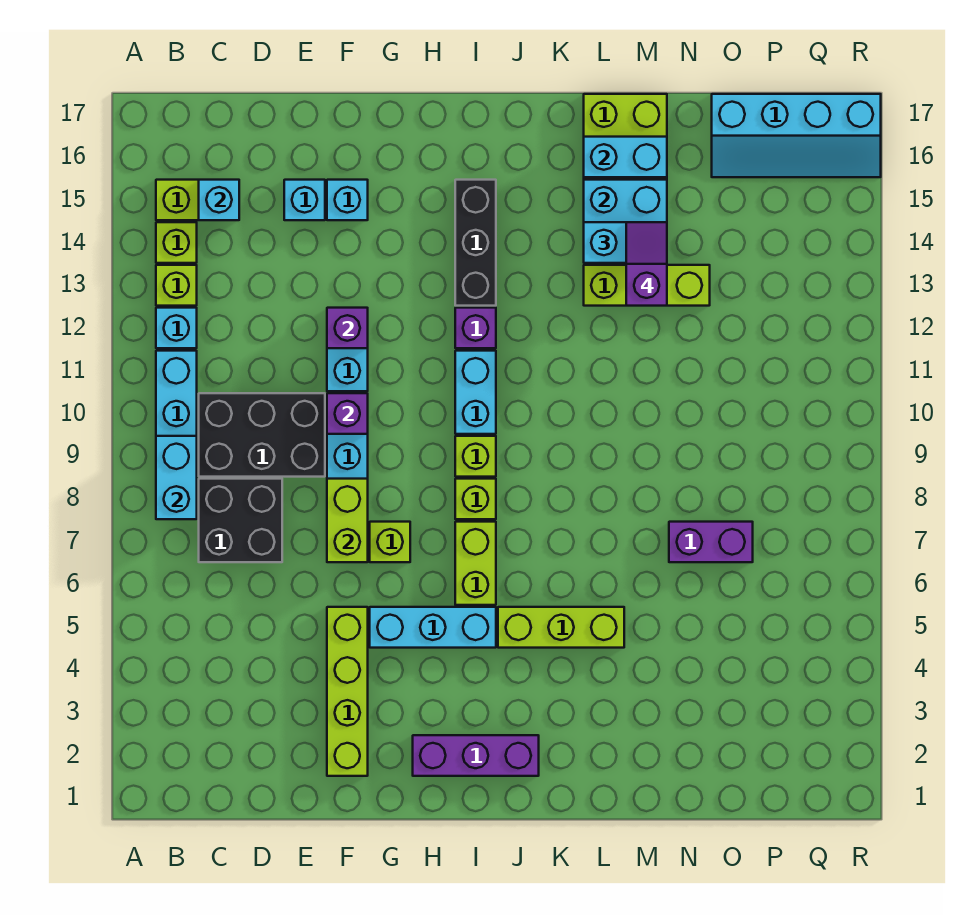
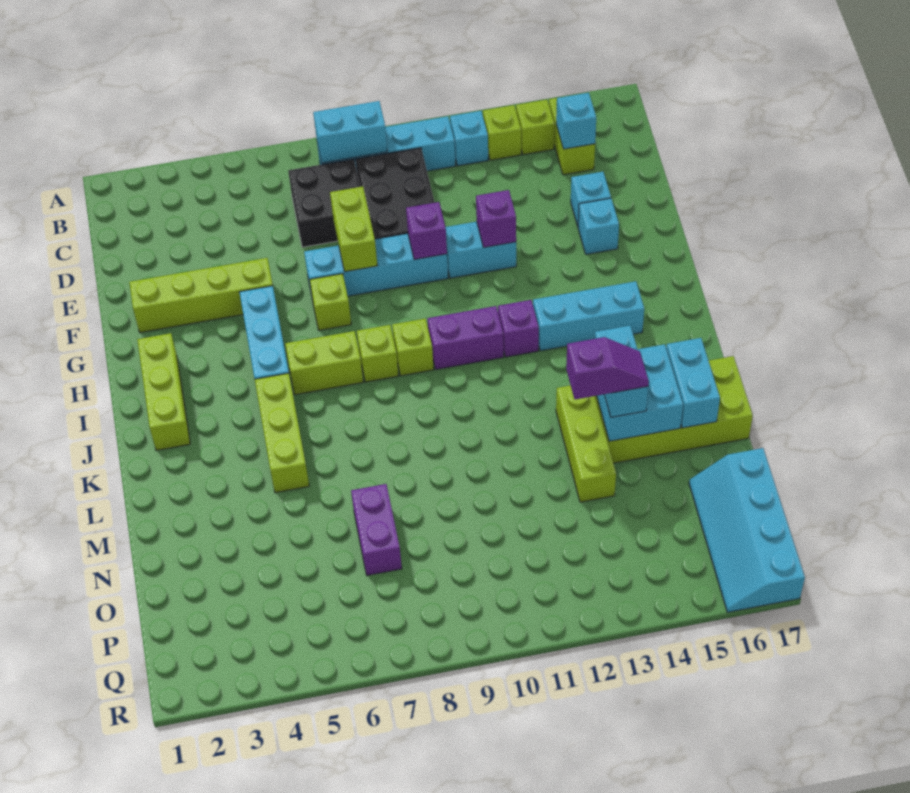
lime brick F7:F8 level 2 -> lime brick E8:F8 level 2
purple brick H2:J2 level 1 -> lime brick H2:J2 level 1
cyan brick I10:I11 level 1 -> purple brick I10:I11 level 1
black brick I13:I15 level 1 -> cyan brick I13:I15 level 1

